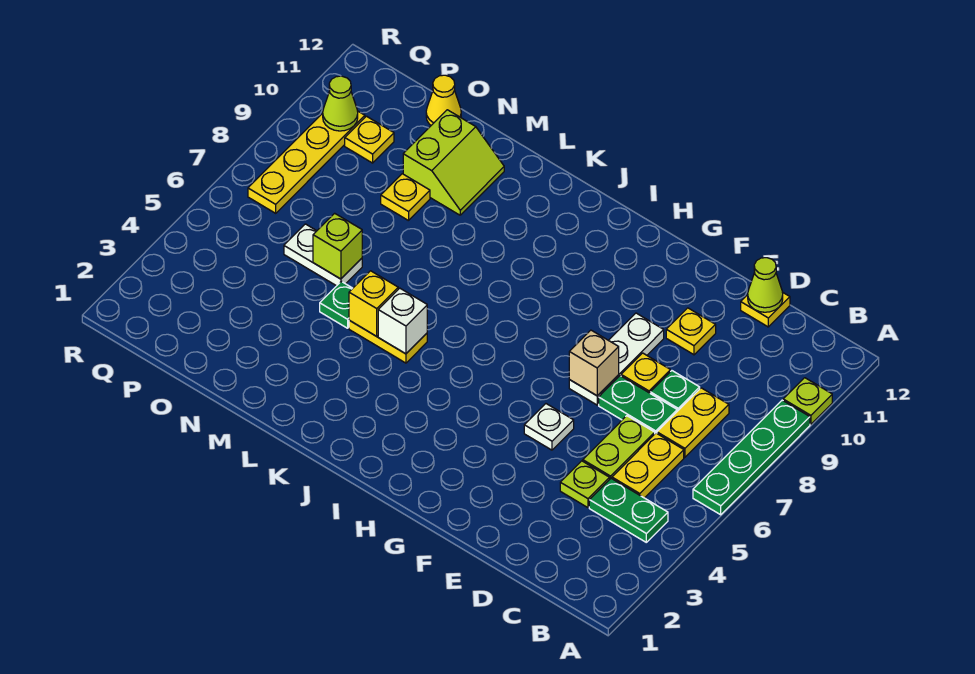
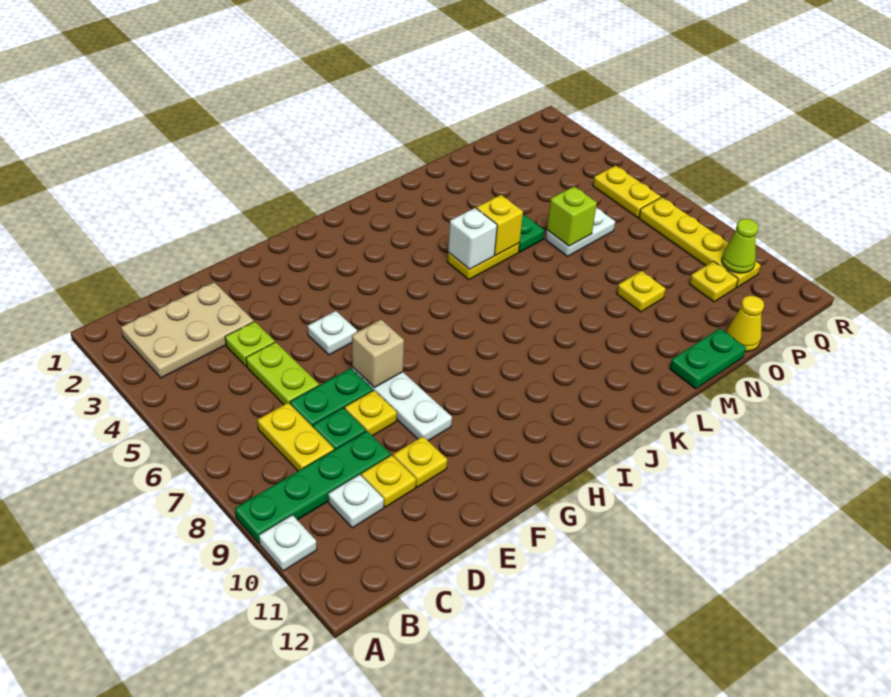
green plate A6:A9 level 1 -> green plate A9:D9 level 1
lime plate A10 level 1 -> white plate A10 level 1
none -> tan plate B2:D3 level 1
green plate B4:C4 level 1 -> green plate M12:N12 level 1
yellow plate C5:C6 level 1 -> yellow plate Q5:Q6 level 1
none -> white plate C10 level 1
yellow plate D12 level 1 -> yellow plate D10 level 1
lime cone D12 level 2 -> none
lime slope M10:N11 level 1 top N -> none

